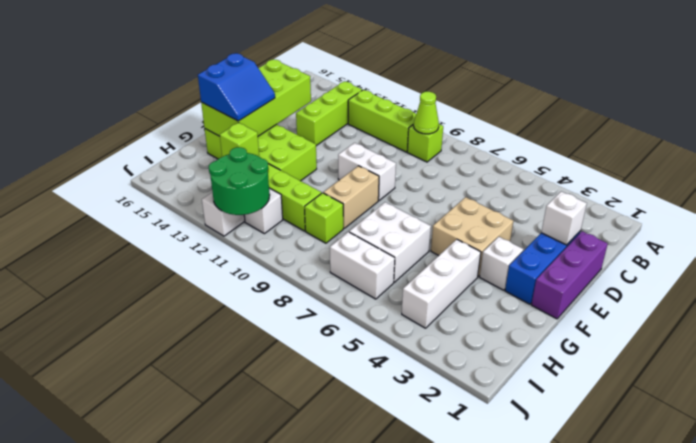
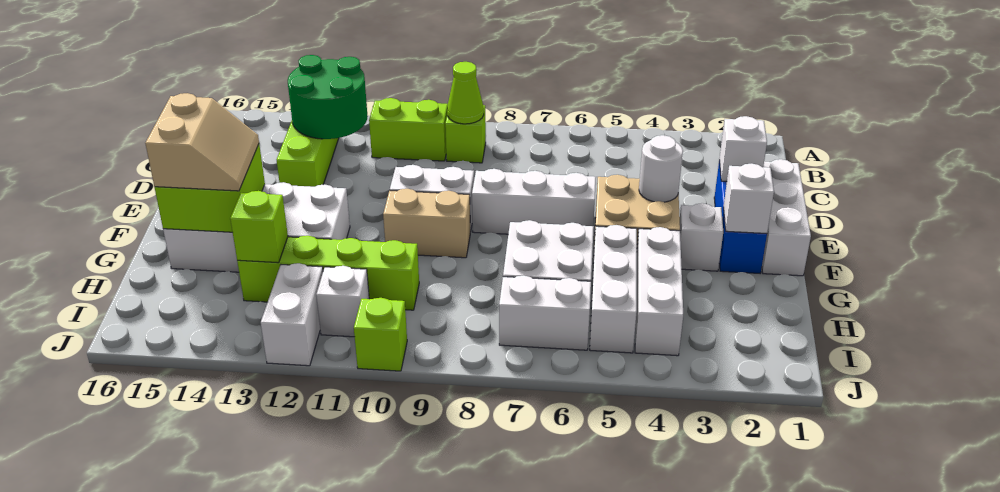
lime brick B10:B12 level 1 -> lime brick B10:B11 level 1
purple brick D1:F1 level 1 -> white brick D1:F1 level 1
lime brick D14:G15 level 2 -> lime brick F14:G15 level 2
none -> white round brick E4 level 2
none -> white brick E6:E8 level 1
none -> white brick F2 level 2
tan brick F9:G9 level 1 -> tan brick F9:F10 level 1
lime brick F12:G15 level 1 -> white brick F12:G15 level 1
blue slope F14:G15 level 3 top 15 -> tan slope F14:G15 level 3 top 15
none -> white brick G5:I5 level 1
lime brick H9 level 1 -> lime brick J10 level 1
green round brick I11:J12 level 2 -> green round brick B12:C13 level 2

